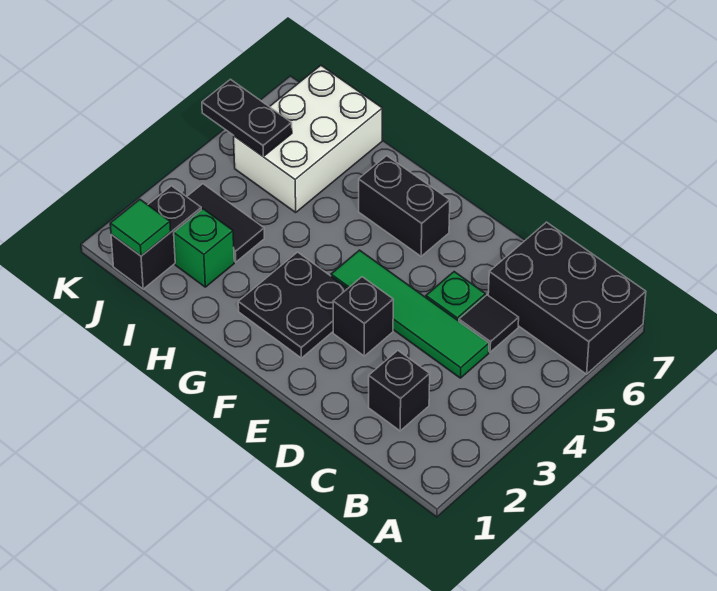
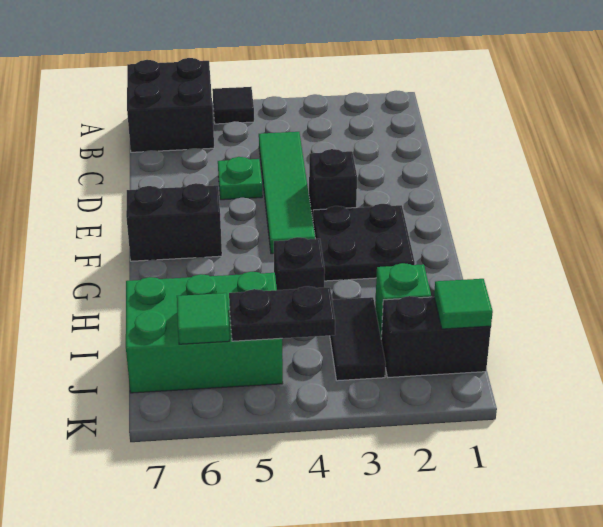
black brick A6:C7 level 1 -> black brick A6:B7 level 1
black brick C2 level 1 -> black brick H4 level 1
black tile C5 level 1 -> black tile A5 level 1
black brick F6:G6 level 1 -> black brick F6:F7 level 1
white brick I5:J7 level 1 -> green brick I5:J7 level 1
black plate J5:K5 level 2 -> black plate J4:J5 level 2
none -> green tile J6 level 2

